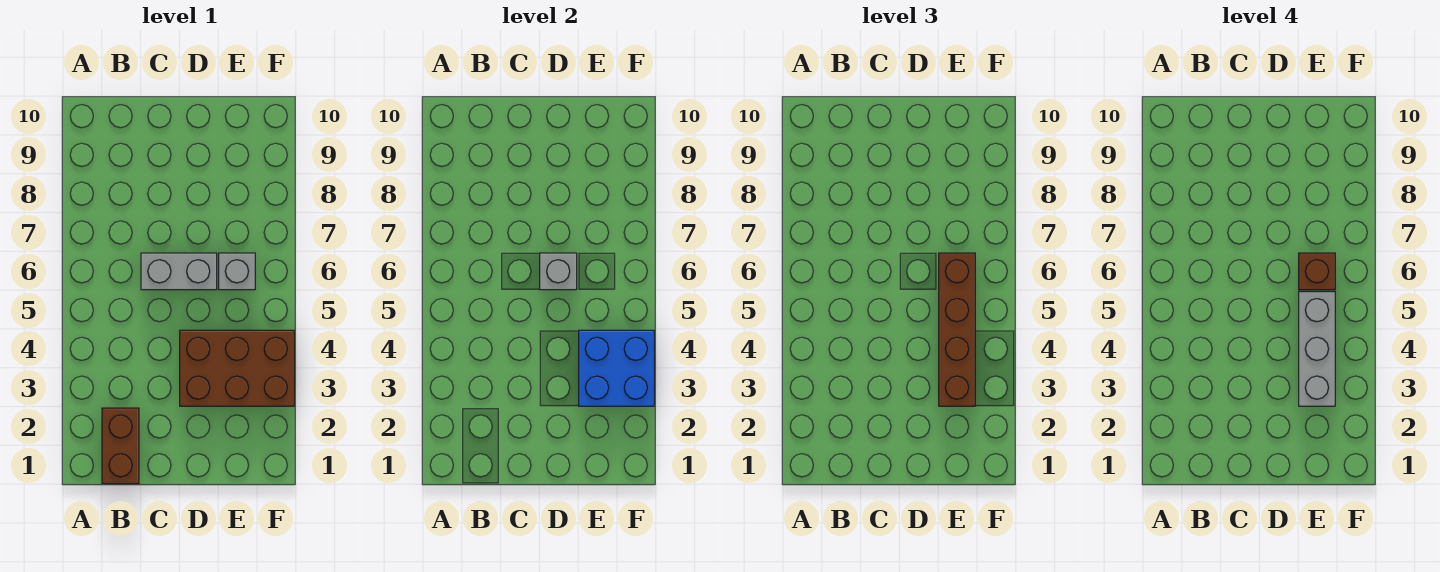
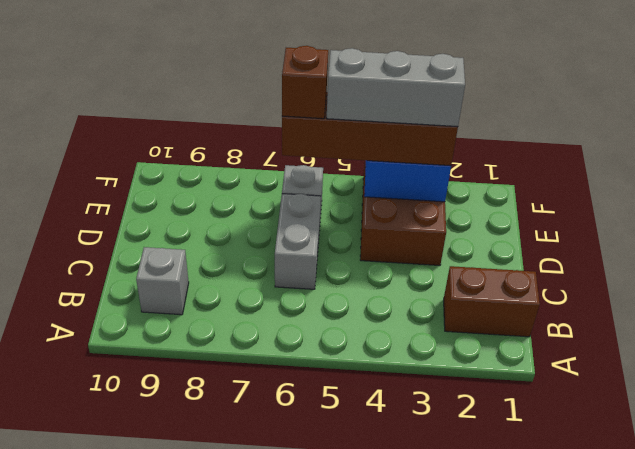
grey brick D6 level 2 -> grey brick B9 level 1

